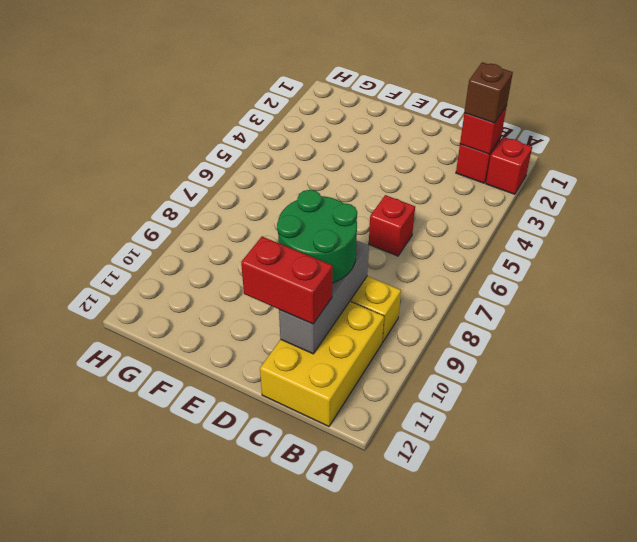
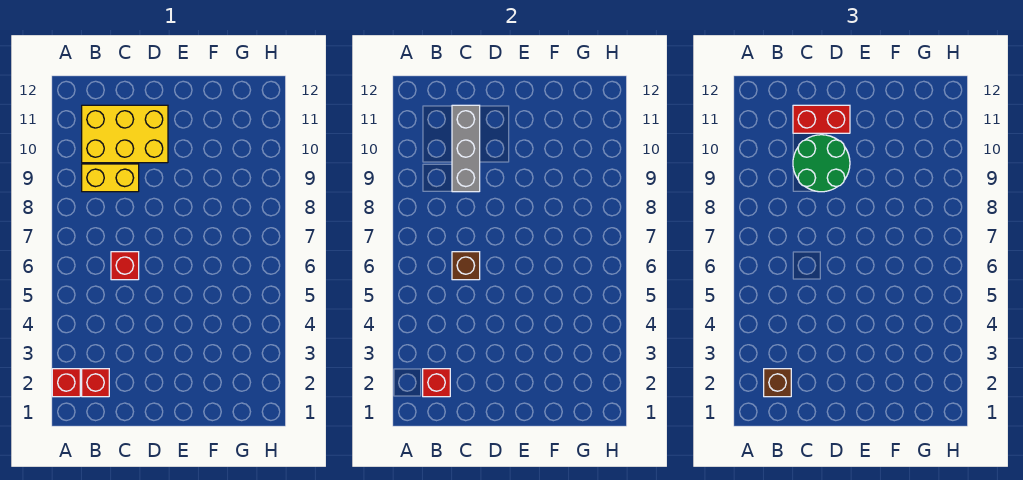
yellow brick B10:C12 level 1 -> yellow brick B10:D11 level 1
none -> brown brick C6 level 2

